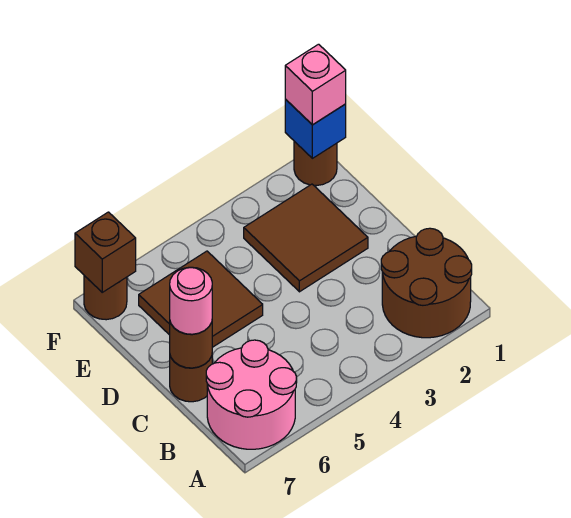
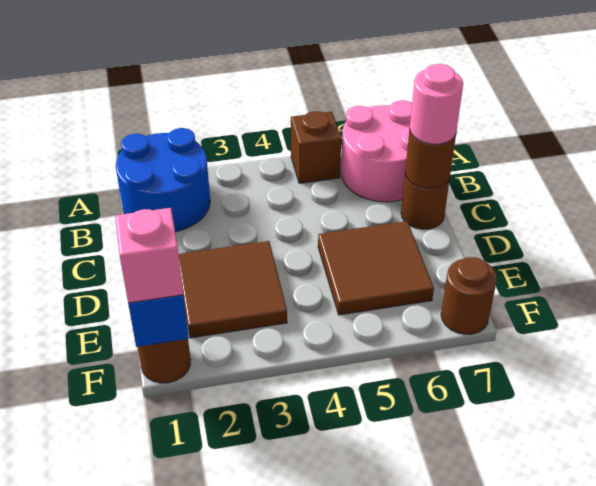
brown round brick A1:B2 level 1 -> blue round brick A1:B2 level 1
brown brick F7 level 2 -> brown brick A5 level 1

